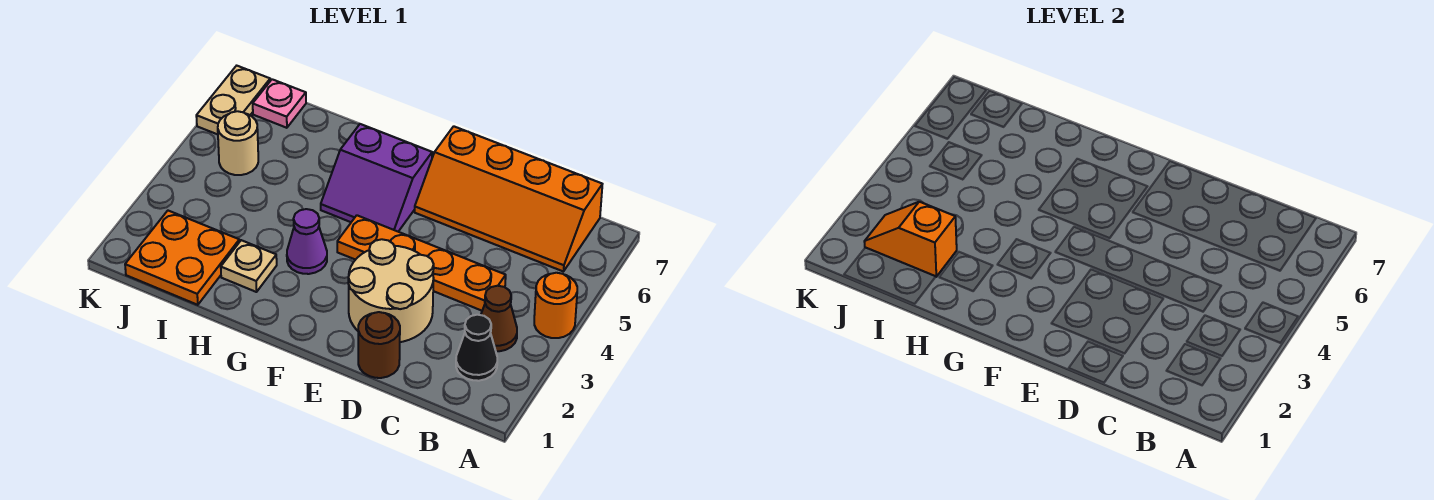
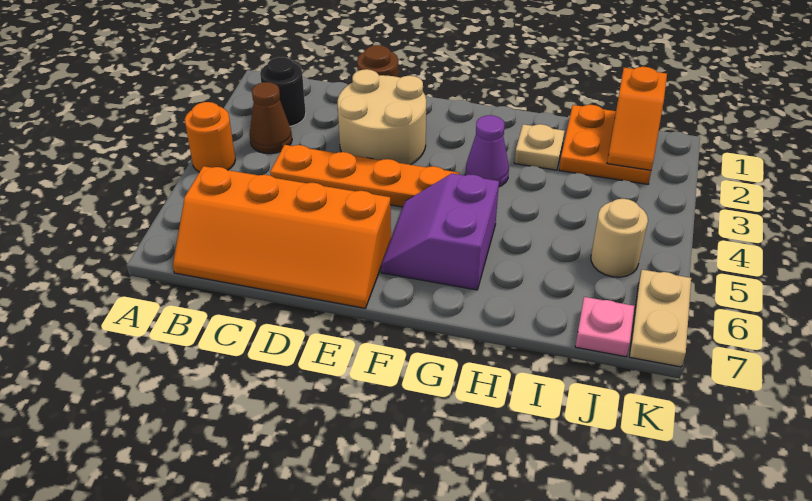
black cone B2 level 1 -> black round brick B2 level 1
orange slope B6:E7 level 1 top 7 -> orange slope B6:E7 level 1 top 6
purple slope F5:G6 level 1 top 6 -> purple slope F5:G6 level 1 top G
orange slope I2:J2 level 2 top I -> orange slope J1:J2 level 2 top 1

